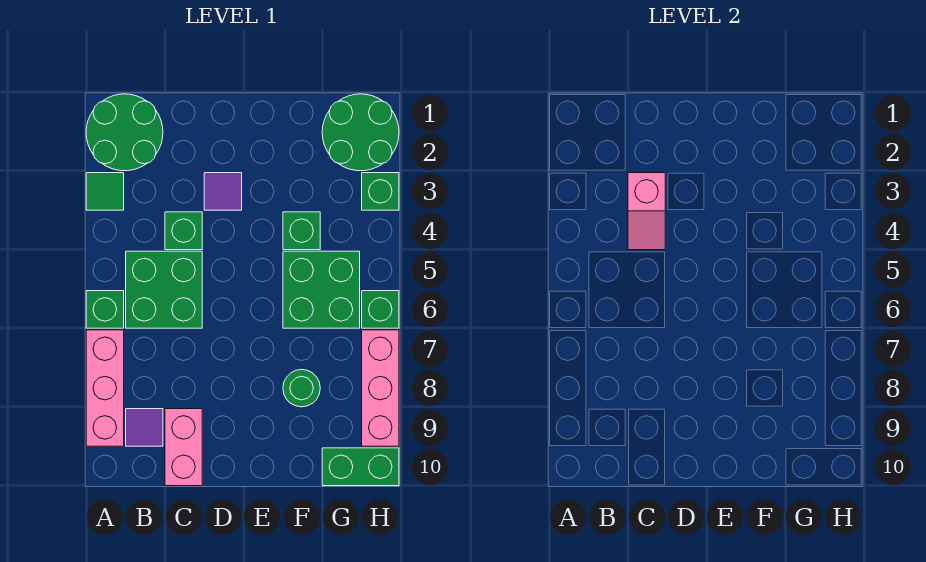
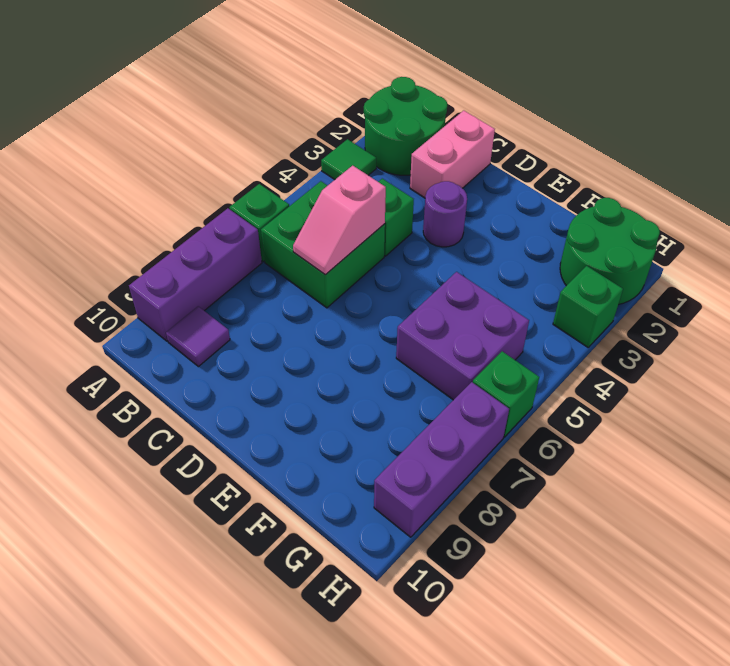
pink brick A7:A9 level 1 -> purple brick A7:A9 level 1
pink slope C3:C4 level 2 top 3 -> pink slope C5:C6 level 2 top 5
pink brick C9:C10 level 1 -> pink brick C1:C2 level 1
purple tile D3 level 1 -> purple round brick D3 level 1
green brick F4 level 1 -> none
green brick F5:G6 level 1 -> purple brick F5:G6 level 1
green round brick F8 level 1 -> none
green brick G10:H10 level 1 -> none
pink brick H7:H9 level 1 -> purple brick H7:H9 level 1

